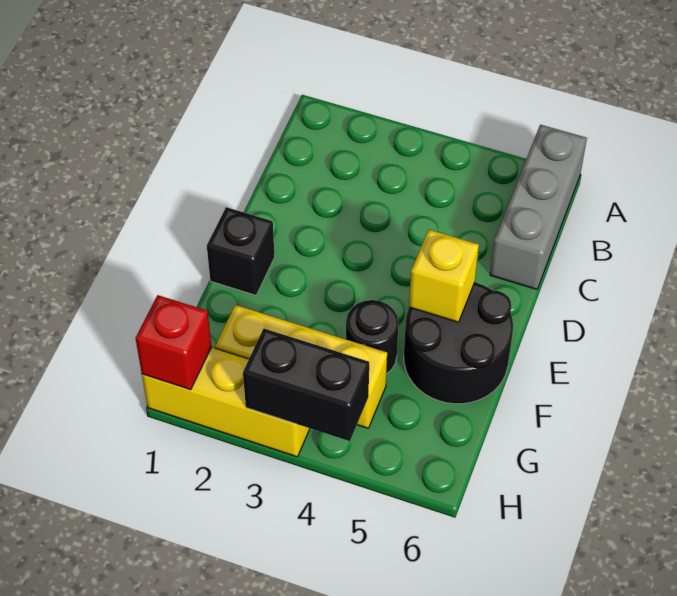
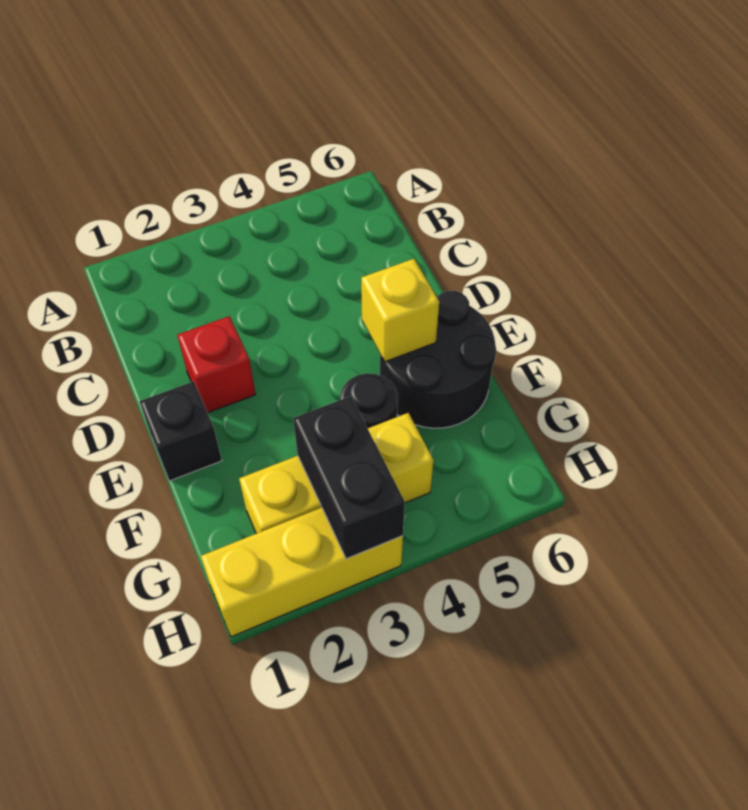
grey brick A6:C6 level 1 -> none
red brick H1 level 2 -> red brick D2 level 1
black brick H3:H4 level 2 -> black brick G3:H3 level 2

